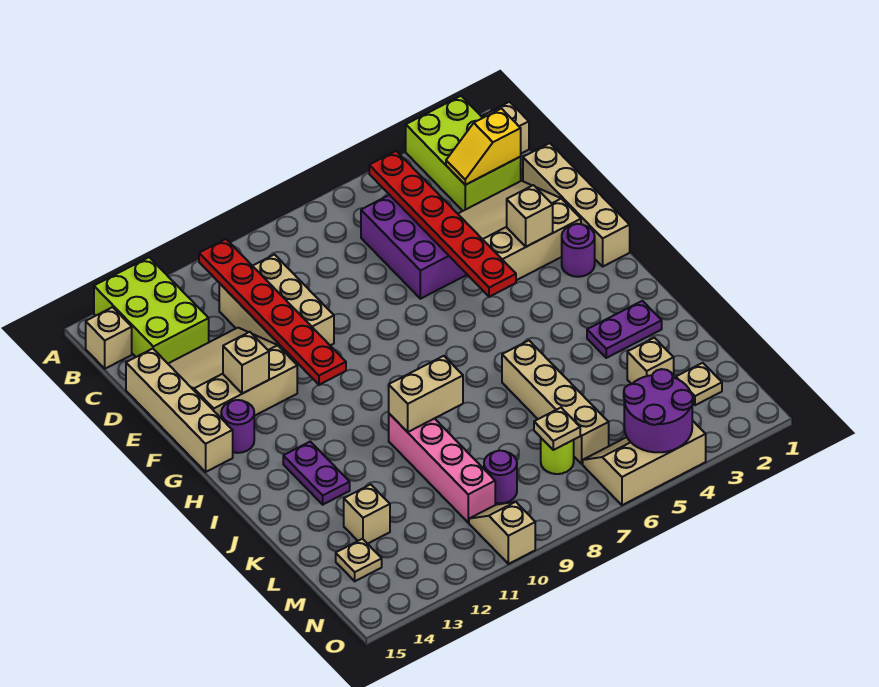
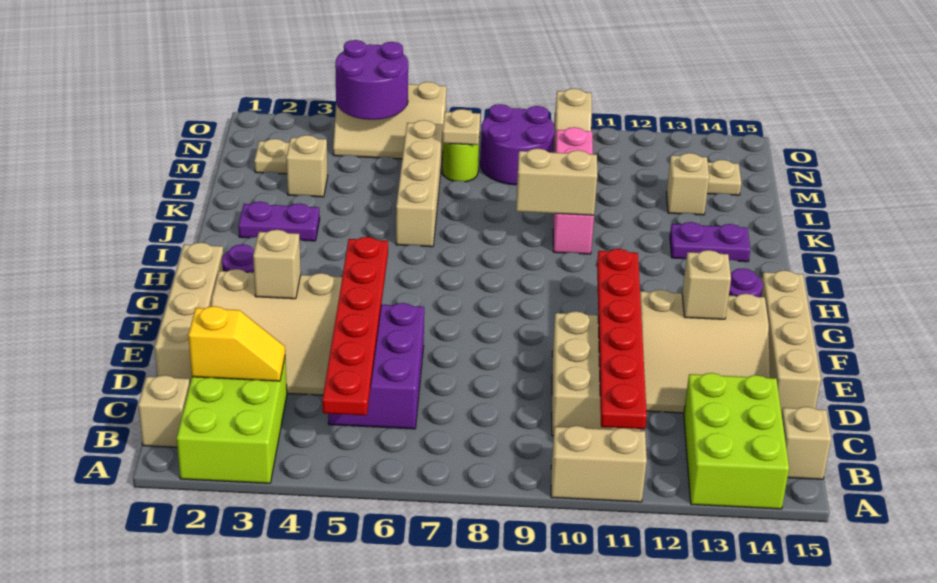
none -> tan brick A10:A11 level 1
purple plate I13:J13 level 1 -> purple plate J13:J14 level 1
purple round brick M9 level 1 -> purple round brick M8:N9 level 1

